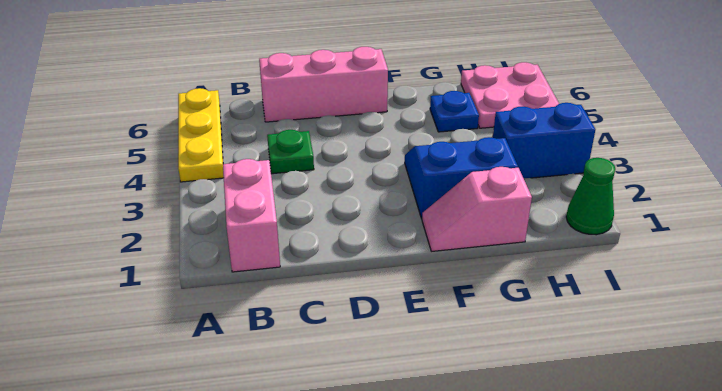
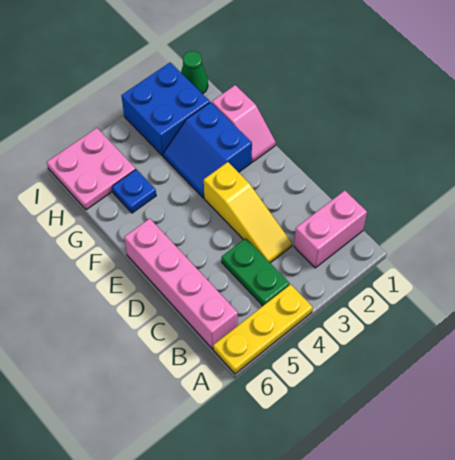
none -> yellow slope C3:E3 level 1 top E
green plate C4 level 1 -> green plate B4:C4 level 1
pink brick C6:E6 level 1 -> pink brick B6:E6 level 1
blue brick H3:I3 level 1 -> blue brick H2:I3 level 1

